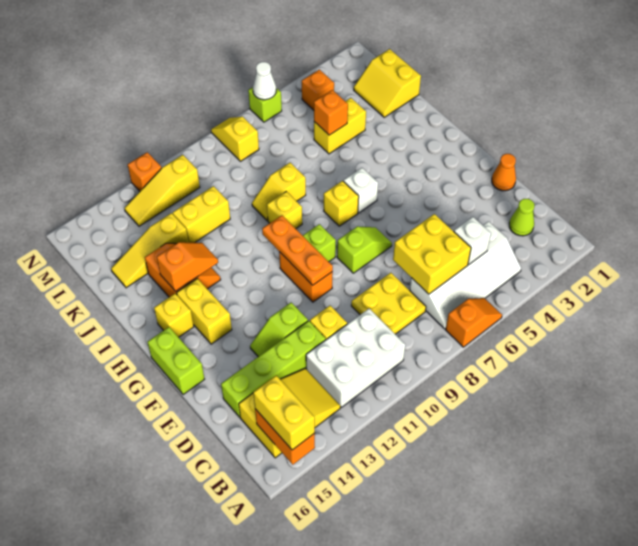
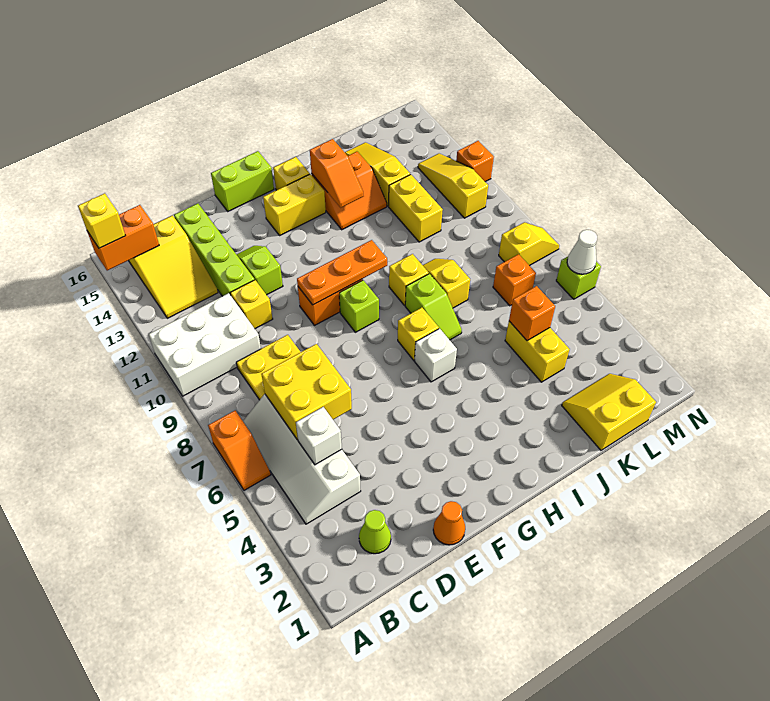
yellow brick A15:B15 level 3 -> yellow brick A15 level 3
white brick B10:C12 level 1 -> white brick A10:C11 level 1
lime slope F7:F8 level 1 top 8 -> lime slope I7:I8 level 1 top 8
orange brick M4 level 1 -> orange brick L7 level 1

